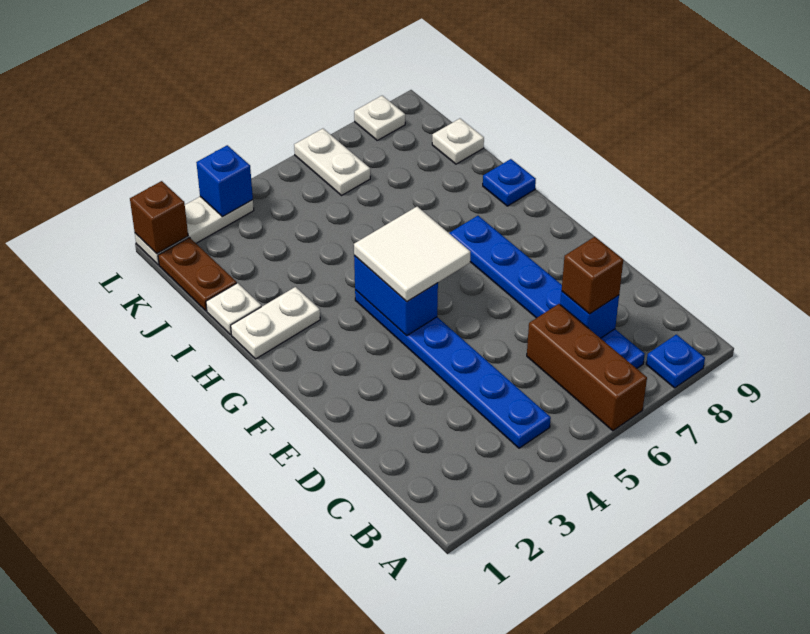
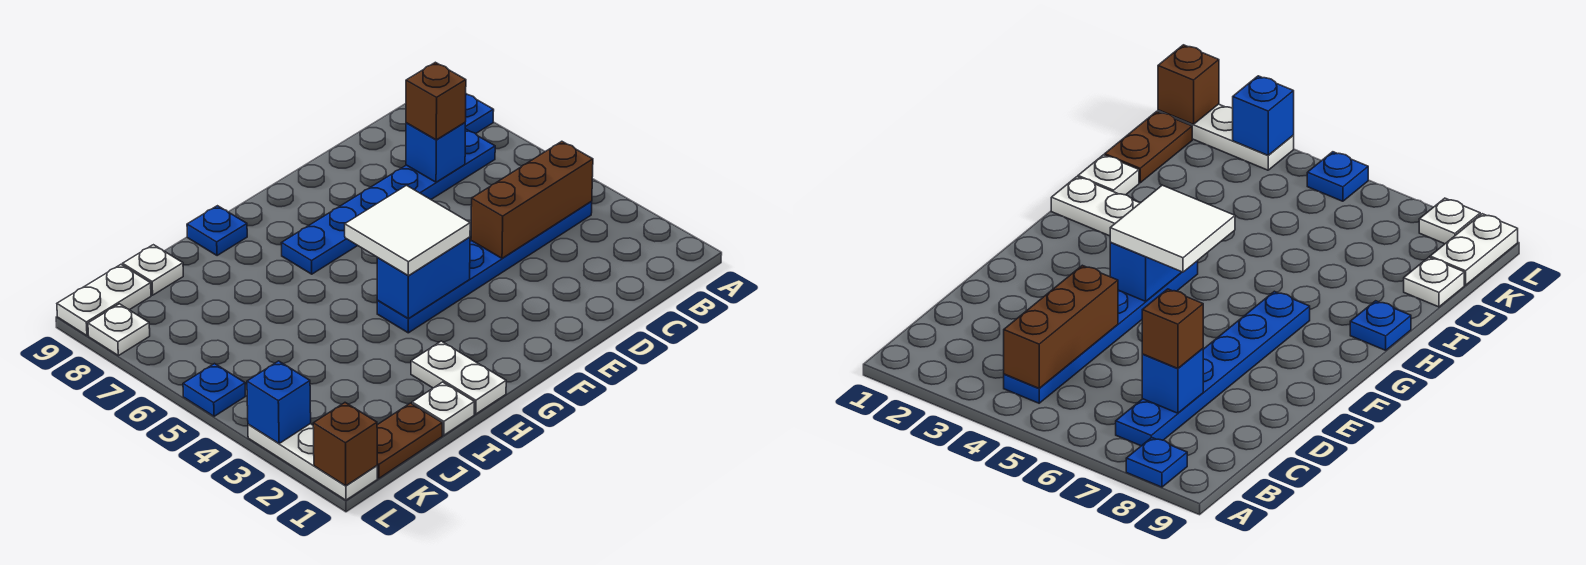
brown brick A6:C6 level 1 -> brown brick B4:D4 level 2
white plate K6:L6 level 1 -> white plate K9:L9 level 1
none -> blue plate L5 level 1

